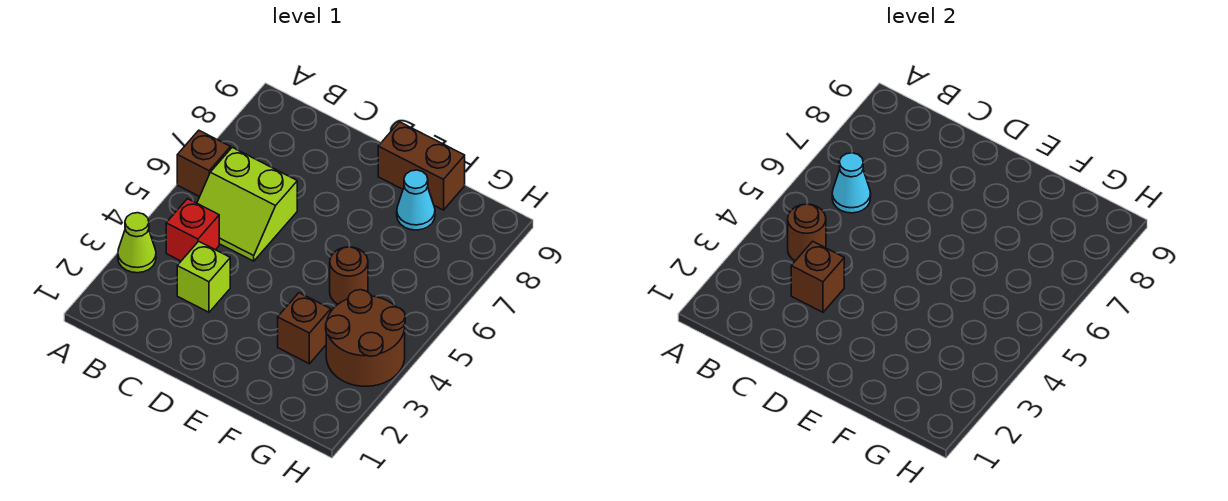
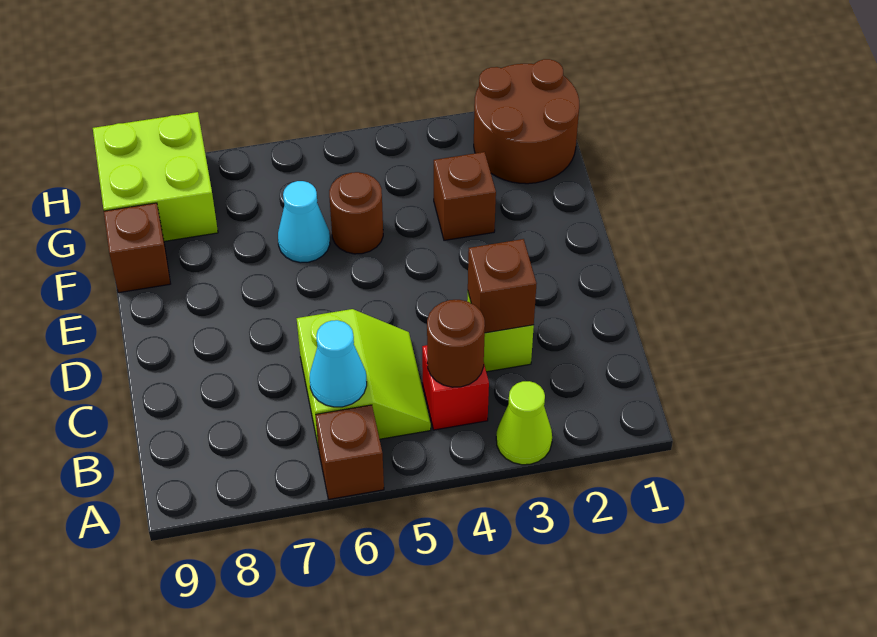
brown brick E9:F9 level 1 -> brown brick F9 level 1
cyan cone F8 level 1 -> cyan cone F6 level 1
brown round brick G3:H4 level 1 -> brown round brick G1:H2 level 1
none -> lime brick G8:H9 level 1

